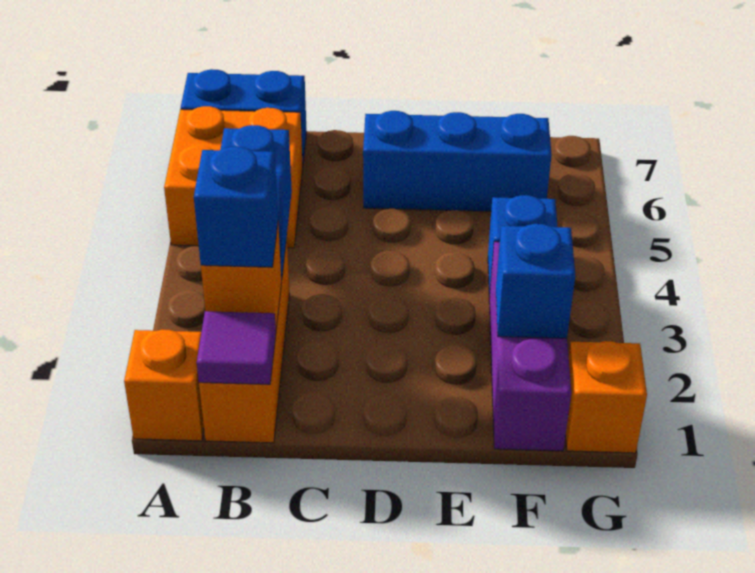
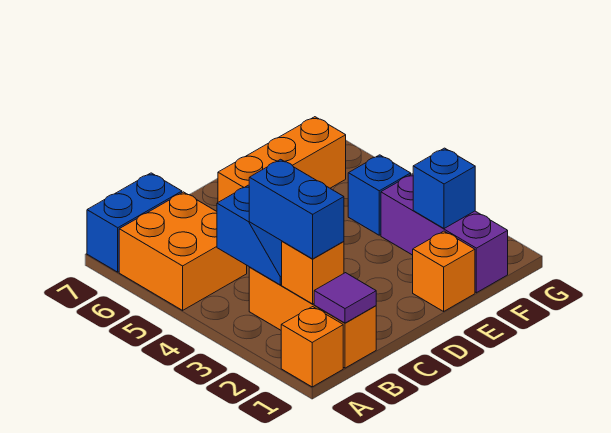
blue brick B2 level 3 -> blue brick B2:B3 level 3
blue brick D6:F6 level 1 -> orange brick D6:F6 level 1
orange brick G1 level 1 -> orange brick E1 level 1

